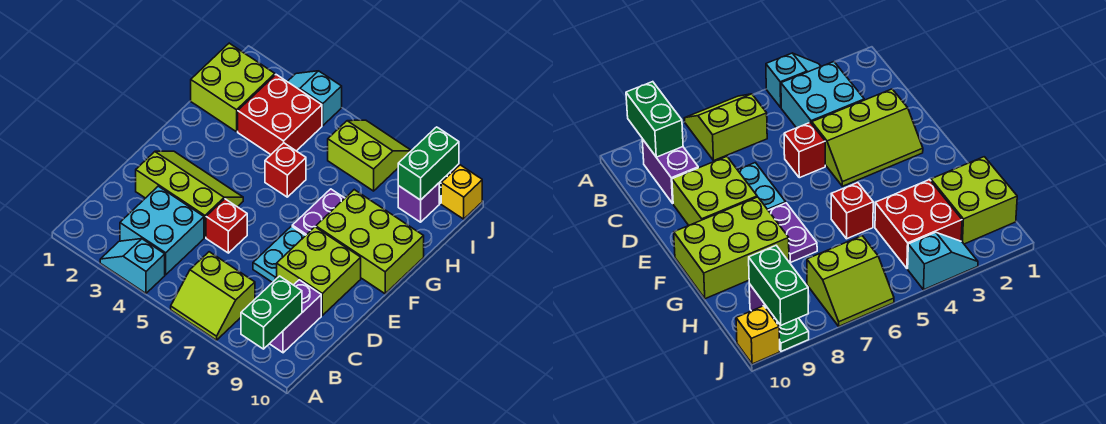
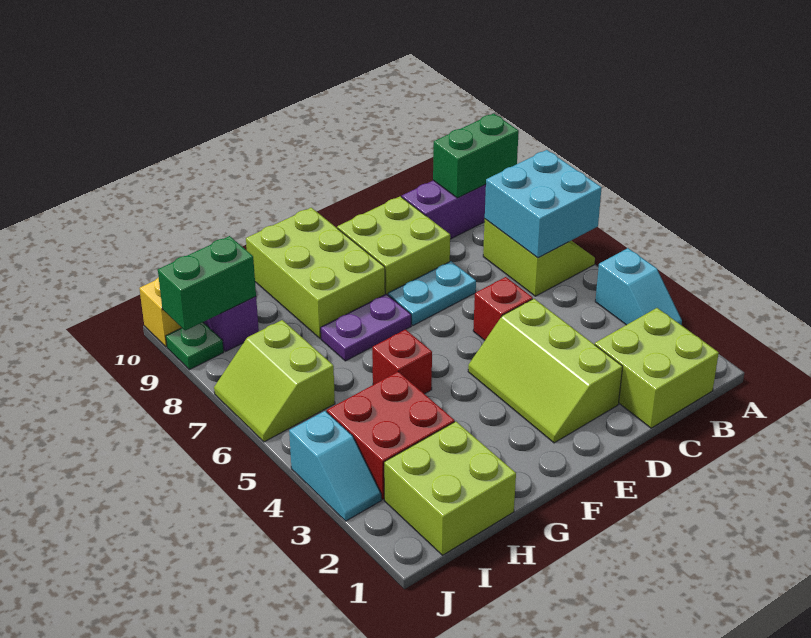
none -> lime brick B1:C2 level 1
cyan brick B3:C4 level 1 -> cyan brick A6:B7 level 2

